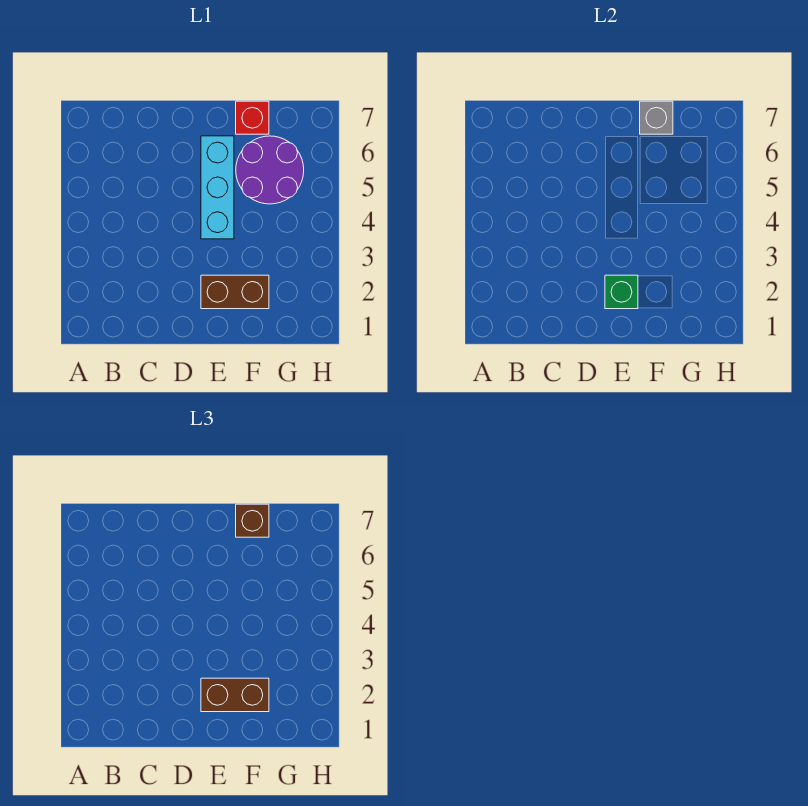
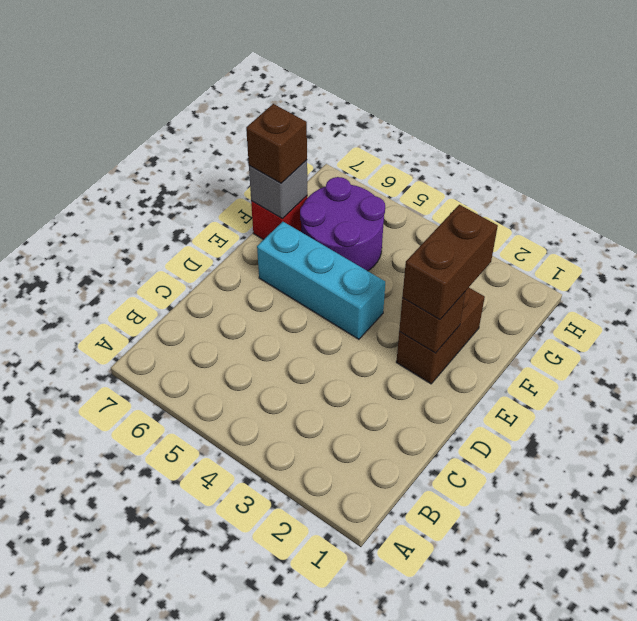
green brick E2 level 2 -> brown brick E2 level 2

